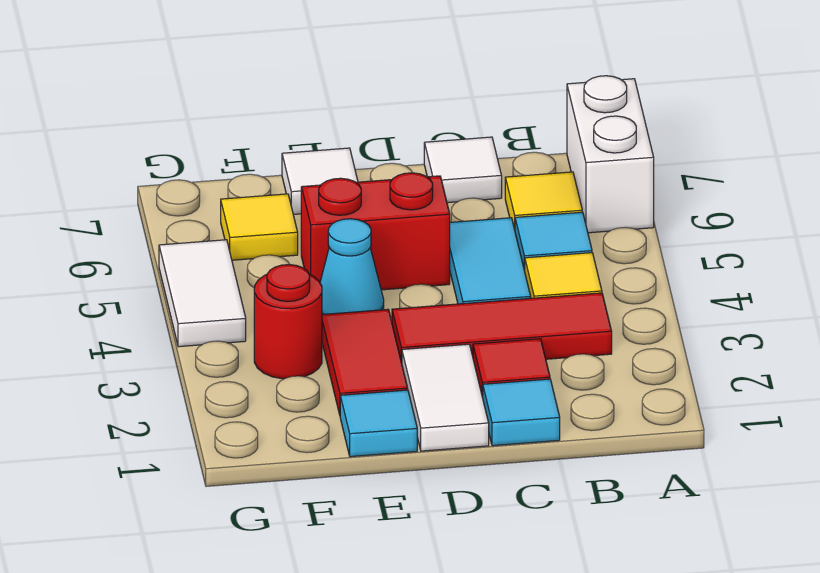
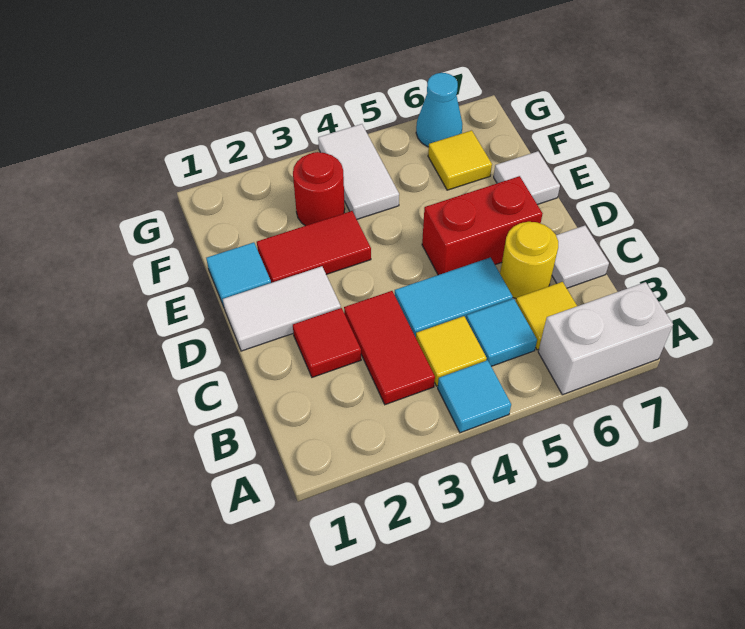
red tile B3:D3 level 1 -> red tile B3:C3 level 1
cyan tile C1 level 1 -> cyan tile A4 level 1
none -> yellow round brick C6 level 1
red brick D5:E5 level 1 -> red brick D5:D6 level 1
cyan cone E4 level 1 -> cyan cone G6 level 1
white tile G4:G5 level 1 -> white tile F4:G4 level 1

